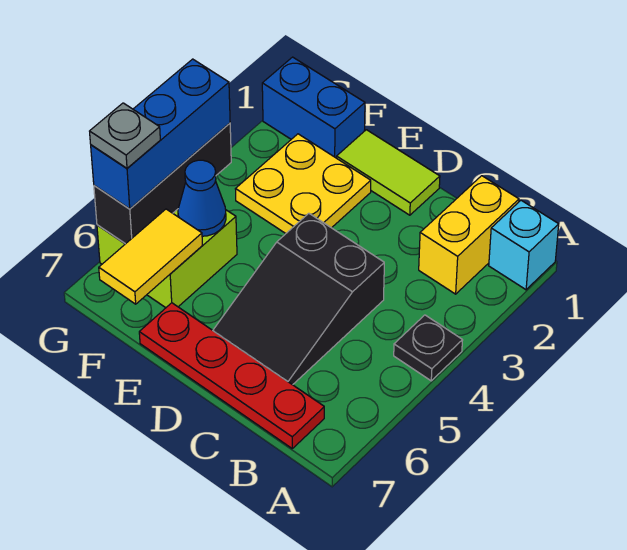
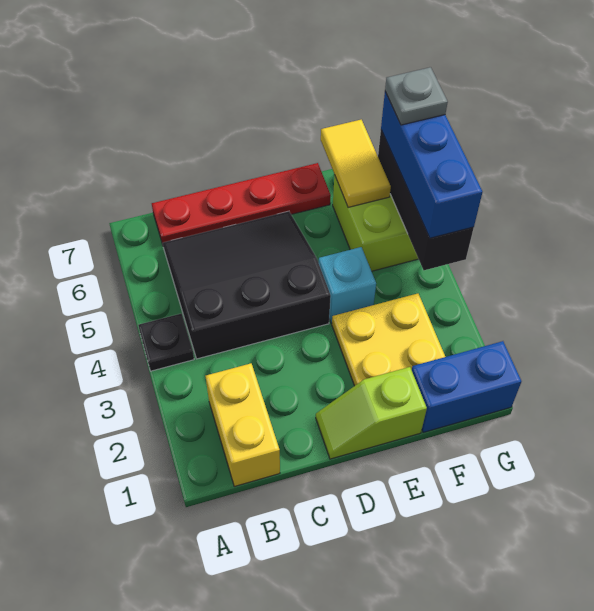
cyan brick A1 level 1 -> cyan brick E4 level 1
black slope C4:D6 level 1 top 4 -> black slope B4:D6 level 1 top 4
lime tile D1:E1 level 1 -> lime slope D1:E1 level 1 top E
blue cone F5 level 2 -> none

